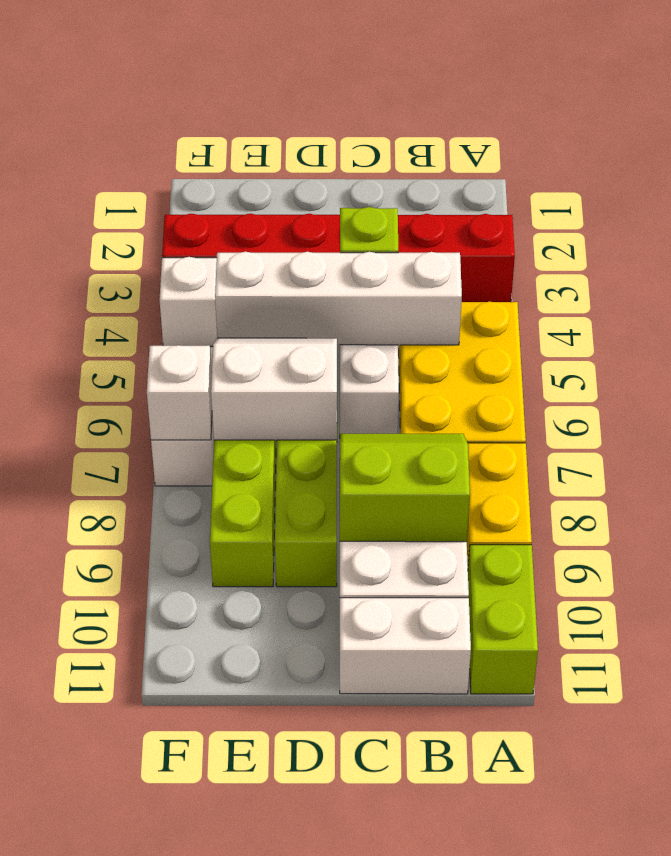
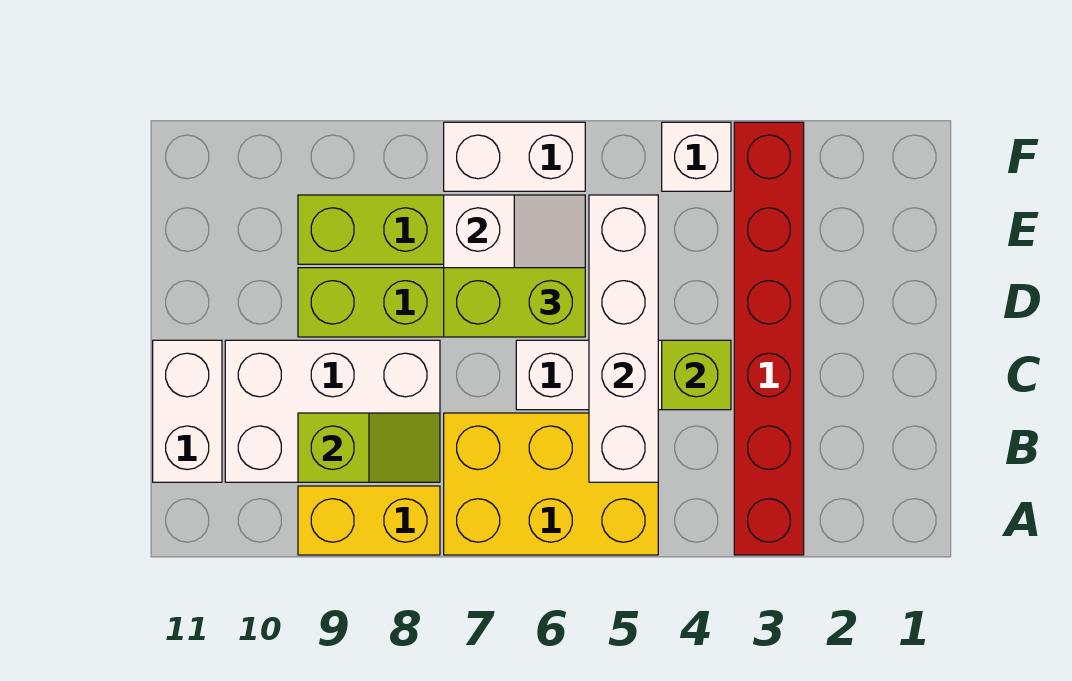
lime brick A10:A11 level 1 -> lime brick D6:D7 level 3
lime slope B8:C9 level 2 top 9 -> lime slope B8:B9 level 2 top 9
white brick F7 level 2 -> none

